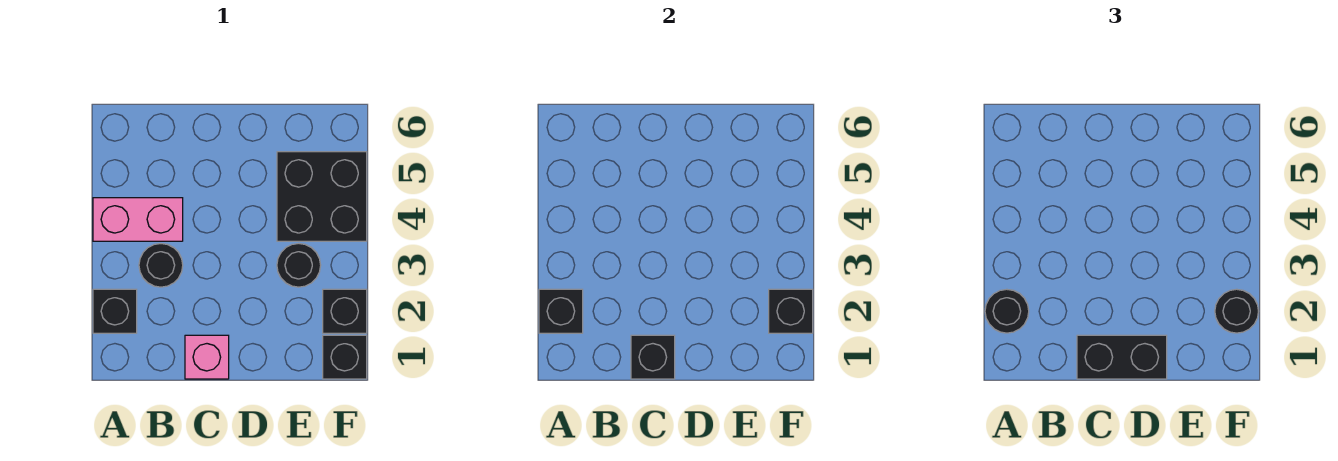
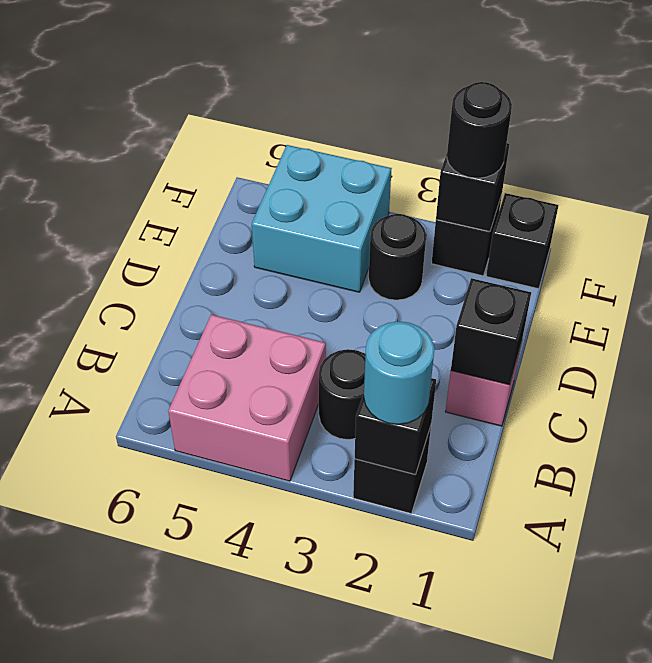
black round brick A2 level 3 -> cyan round brick A2 level 3
pink brick A4:B4 level 1 -> pink brick A4:B5 level 1
black brick C1:D1 level 3 -> none
black brick E4:F5 level 1 -> cyan brick E4:F5 level 1

